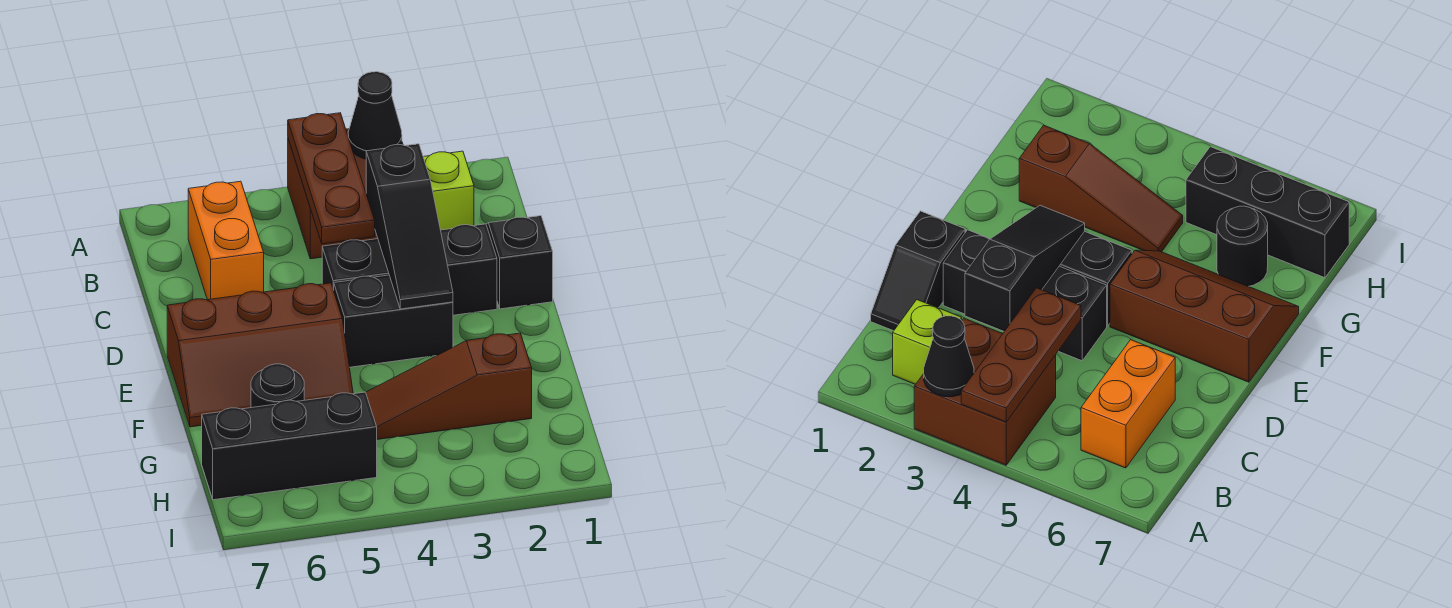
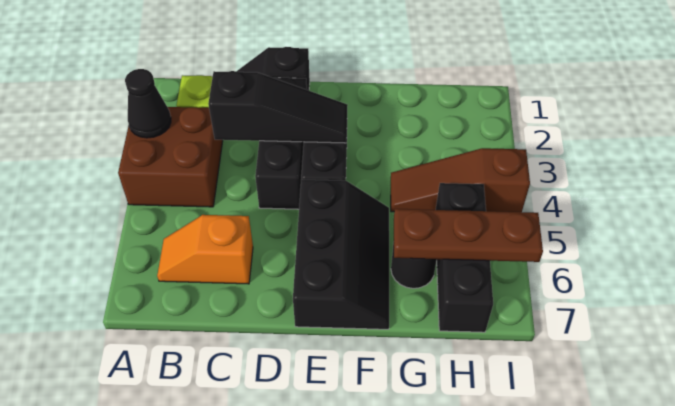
brown plate A4:C4 level 2 -> brown plate G6:I6 level 2
orange brick B6:C6 level 1 -> orange slope B6:C6 level 1 top C
brown slope E5:F7 level 1 top E -> black slope E5:F7 level 1 top E
brown slope G2:G4 level 1 top 2 -> brown slope G4:I4 level 1 top I

